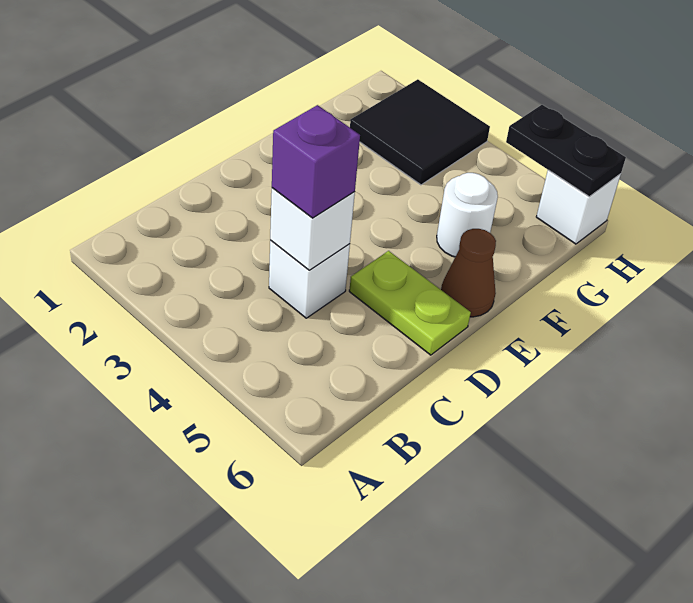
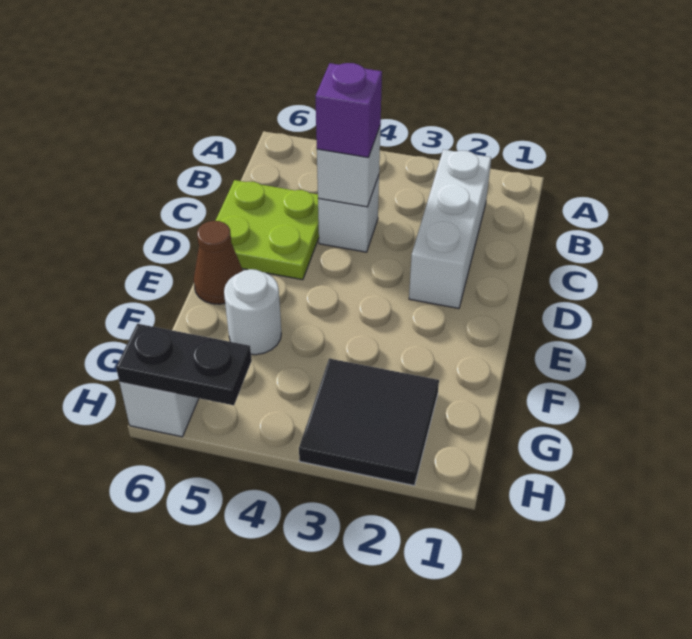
none -> white brick B2:D2 level 1
lime plate D5:D6 level 1 -> lime plate C5:D6 level 1

